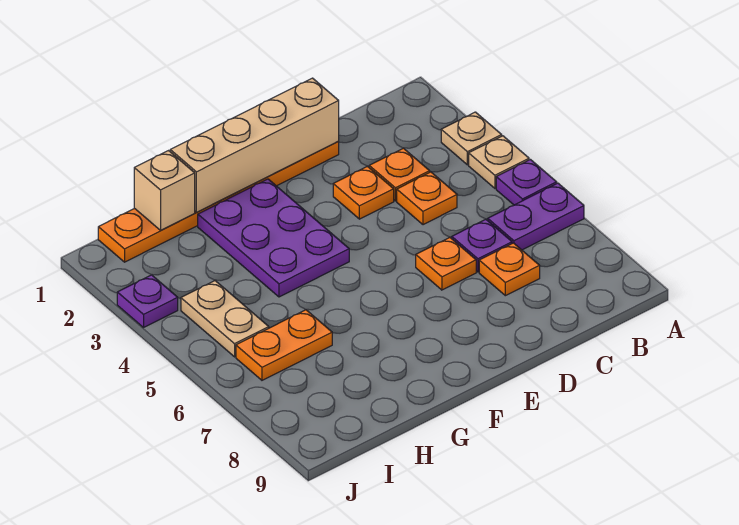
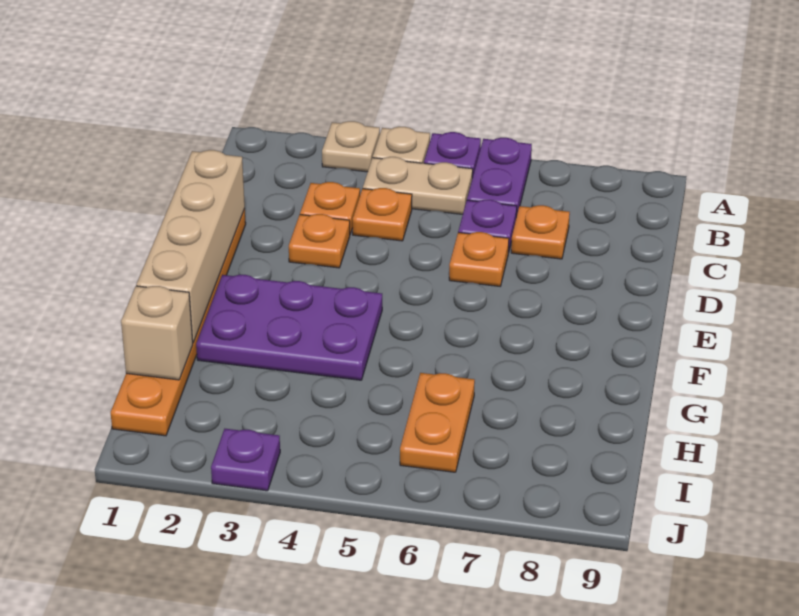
tan plate I4:I5 level 1 -> tan plate B4:B5 level 1

